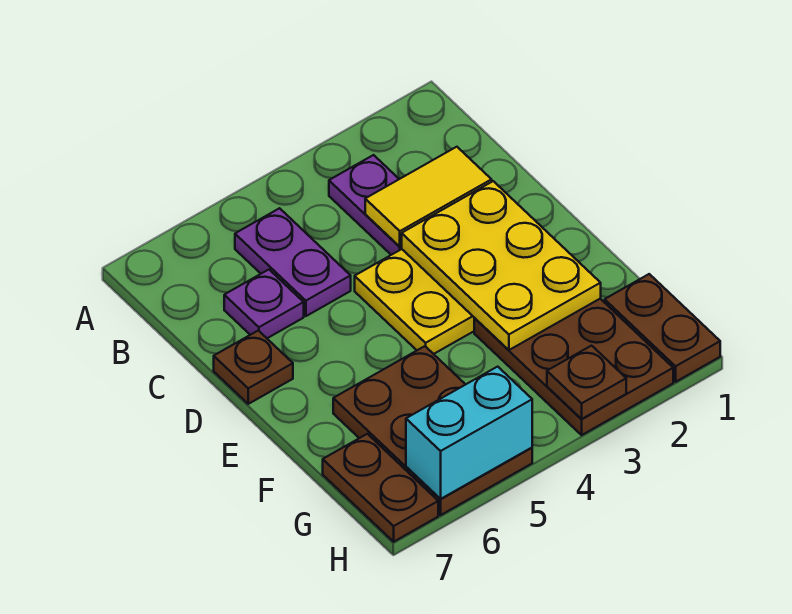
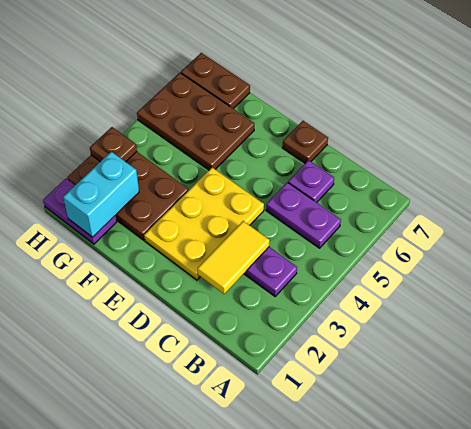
yellow plate D2:F3 level 2 -> none
brown plate G1:H1 level 1 -> purple plate G1:H1 level 1
cyan brick H5:H6 level 2 -> cyan brick G1:G2 level 2

